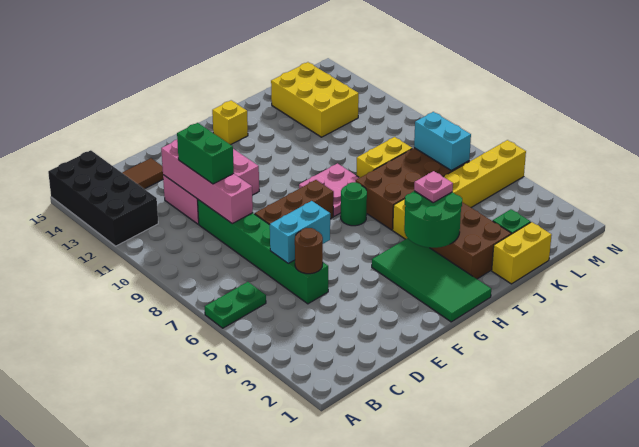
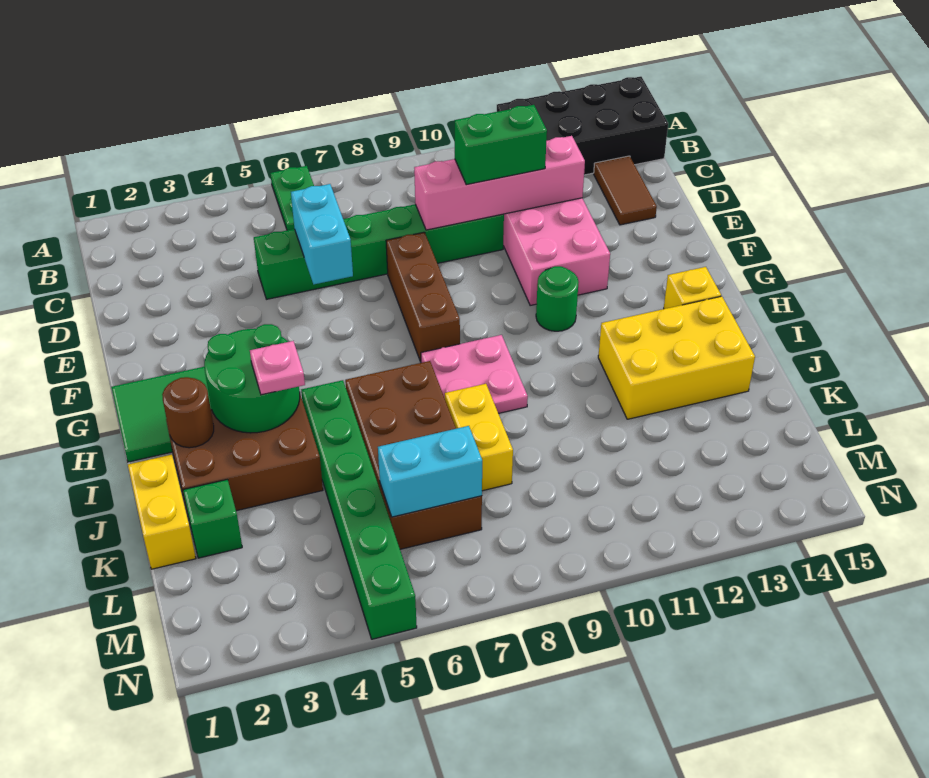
brown round brick D5 level 2 -> brown round brick I2 level 2
green round brick H7 level 1 -> green round brick G11 level 1
yellow brick I5:N5 level 1 -> green brick I5:N5 level 1
yellow brick K12:L14 level 1 -> yellow brick I12:J14 level 1

